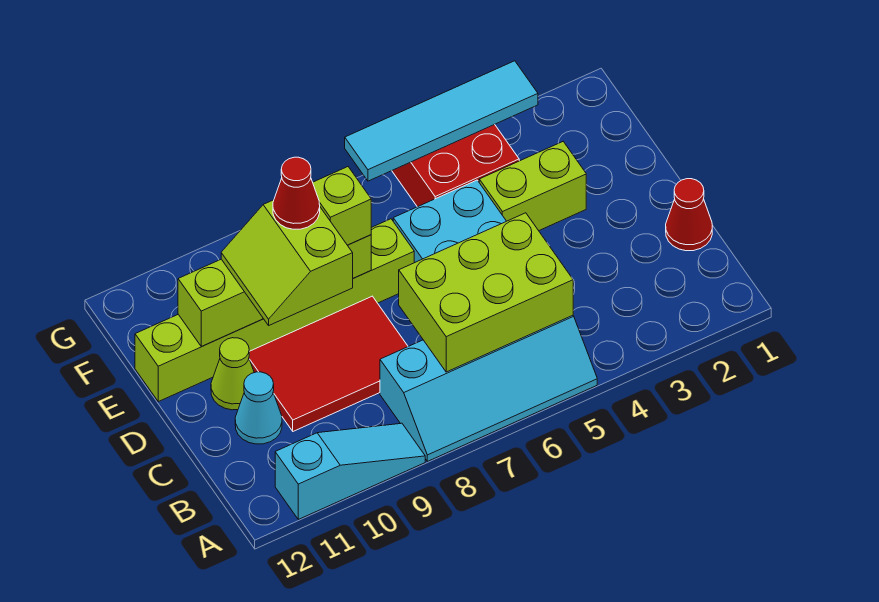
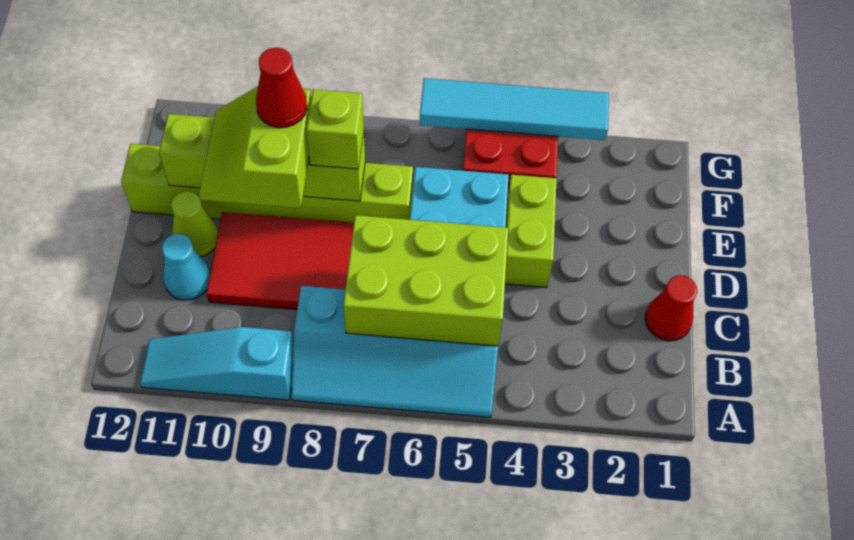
cyan slope A9:A11 level 1 top 11 -> cyan slope A9:A11 level 1 top 9
lime brick E3:E4 level 1 -> lime brick D4:E4 level 1

